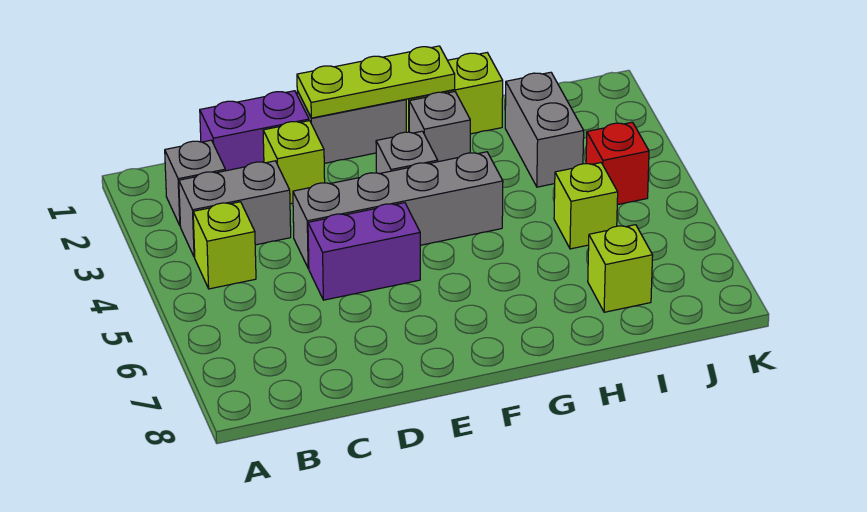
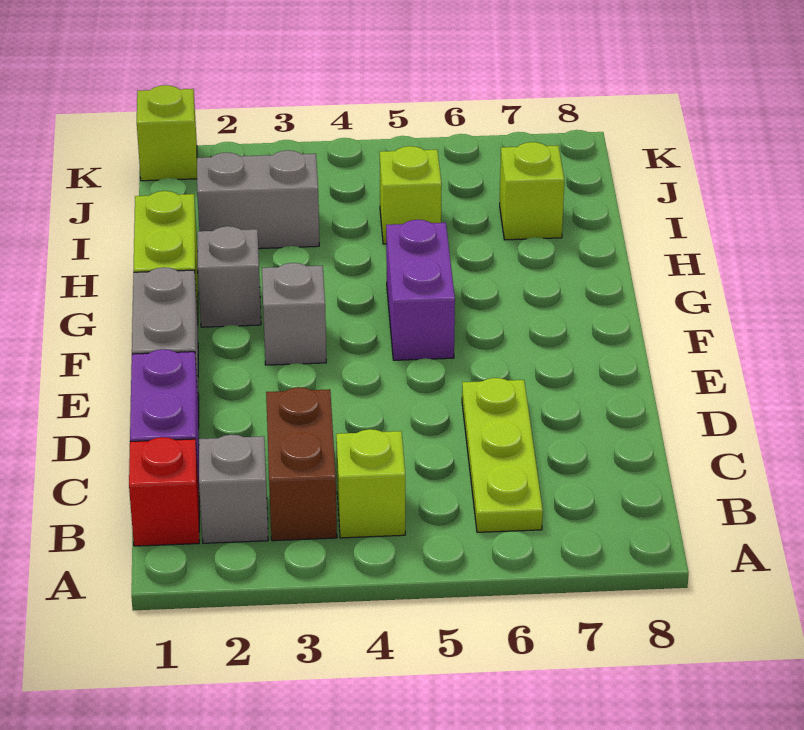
grey brick B3:C3 level 1 -> brown brick B3:C3 level 1
lime brick D2 level 1 -> lime brick K1 level 1
grey brick D4:G4 level 1 -> none
purple brick D5:E5 level 1 -> purple brick F5:G5 level 1
lime plate E1:G1 level 2 -> lime plate B6:D6 level 1
red brick J4 level 1 -> red brick B1 level 1

